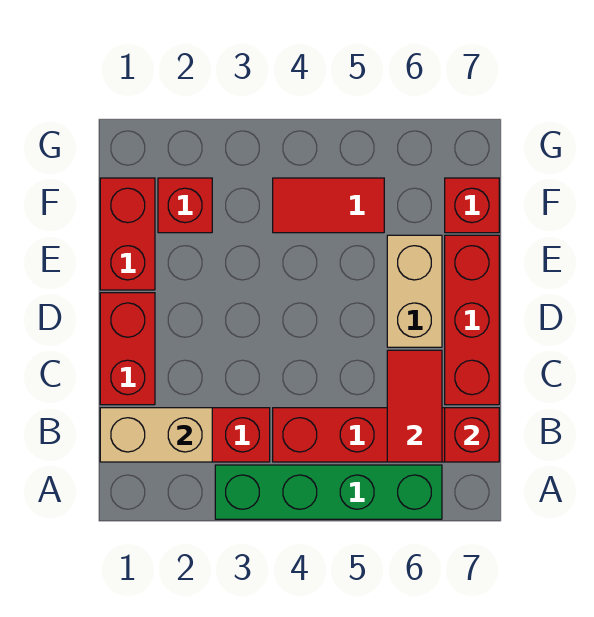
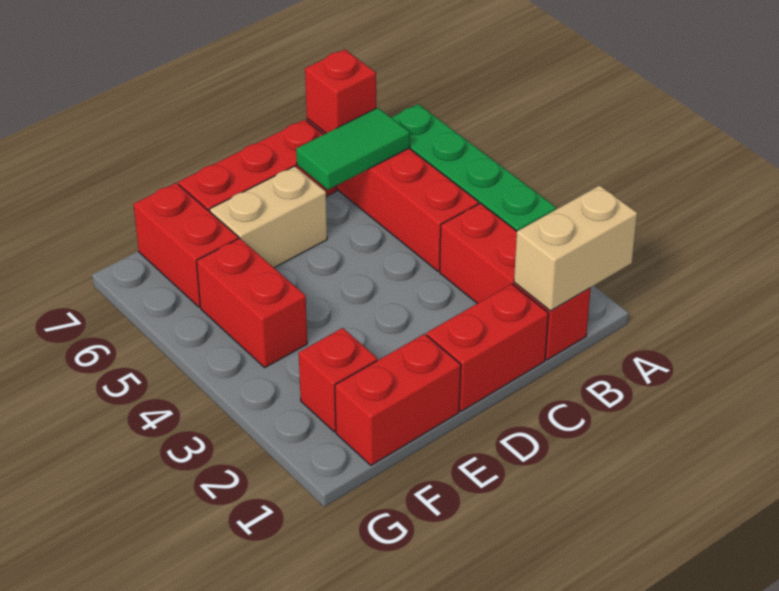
tan brick B1:B2 level 2 -> tan brick A1:B1 level 2
red tile B6:C6 level 2 -> green tile B6:C6 level 2
red tile F4:F5 level 1 -> red brick F4:F5 level 1
red brick F7 level 1 -> red brick F6:F7 level 1

